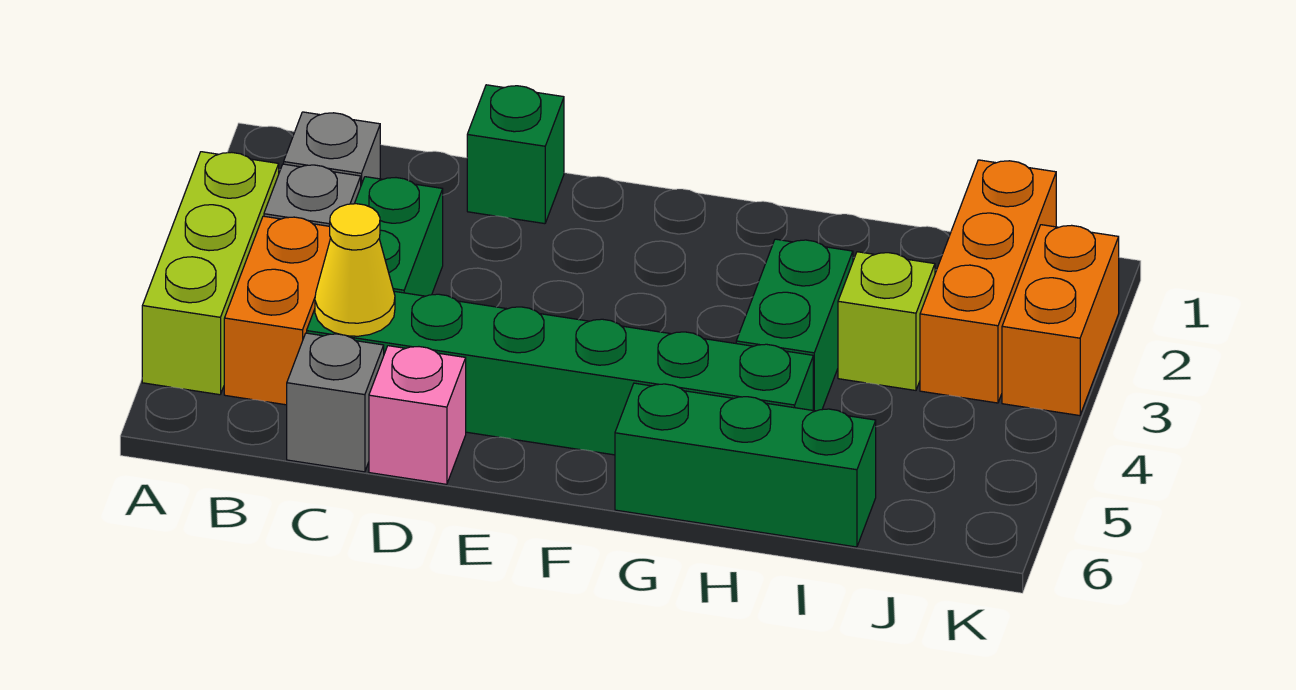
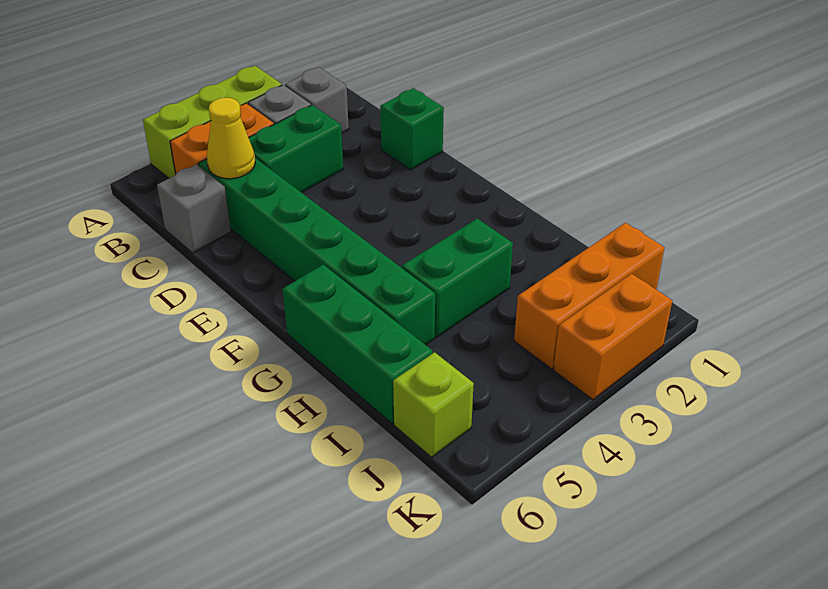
pink brick D6 level 1 -> none
lime brick I3 level 1 -> lime brick J6 level 1

